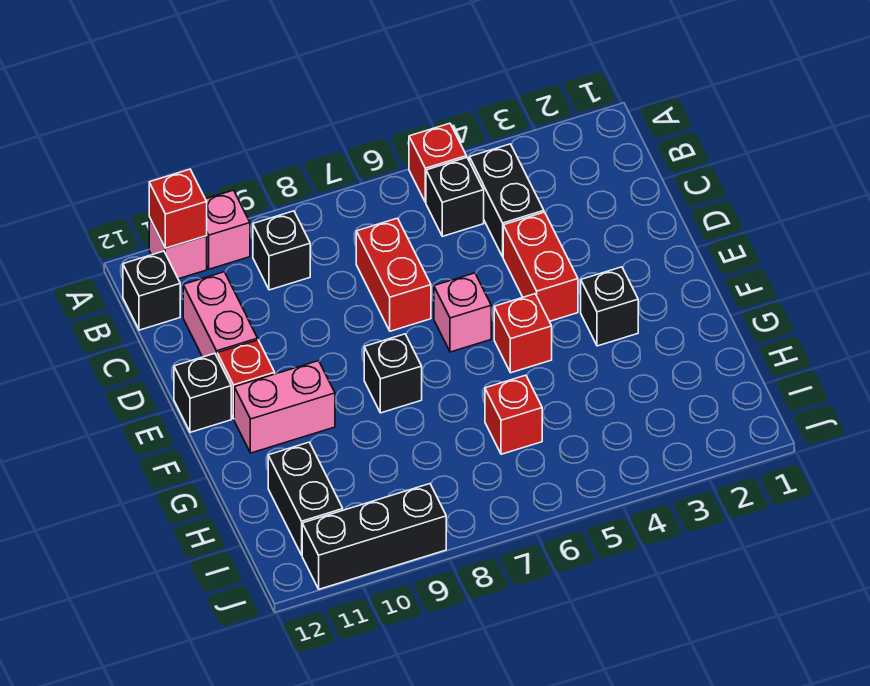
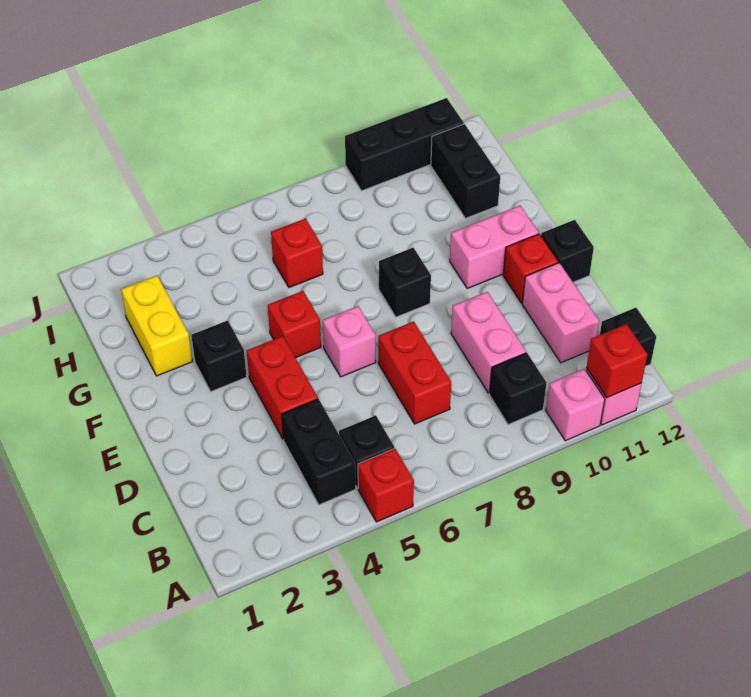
none -> pink brick C9:D9 level 1
none -> yellow brick G2:H2 level 1

